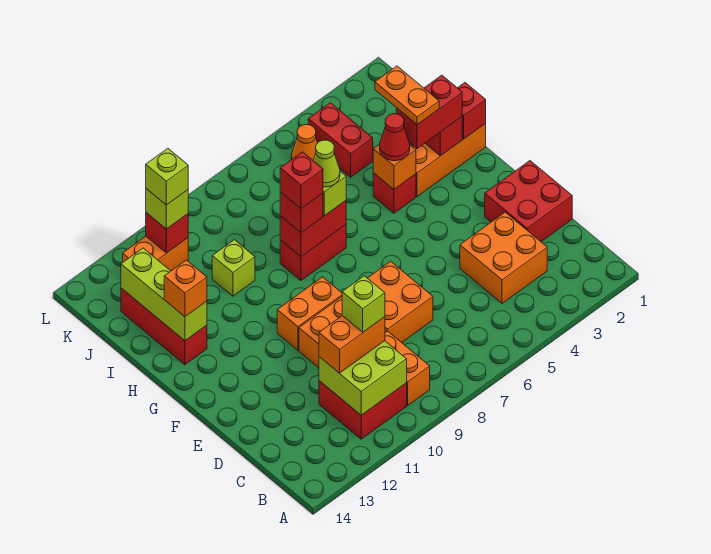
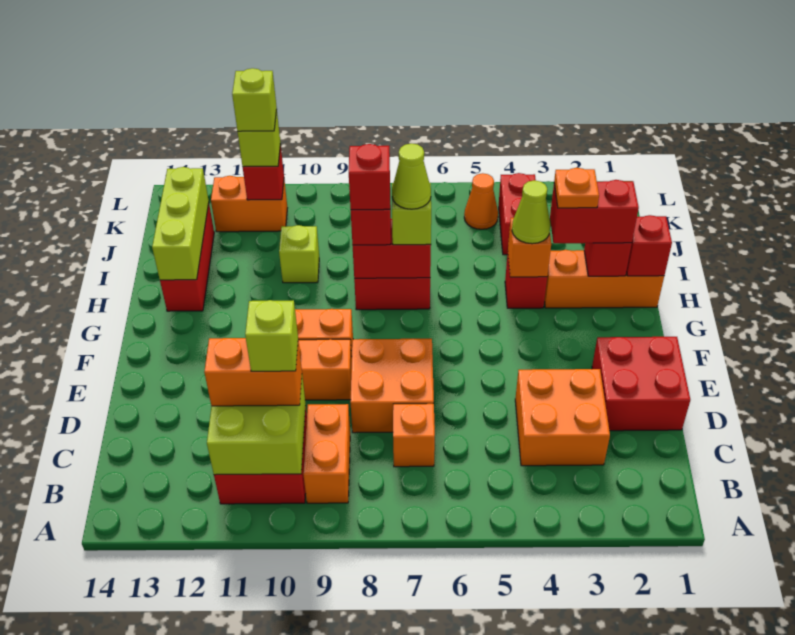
orange plate H3:I3 level 4 -> orange plate H3 level 4
red cone H4 level 3 -> lime cone H4 level 3
orange brick H13 level 3 -> orange brick C7 level 1

